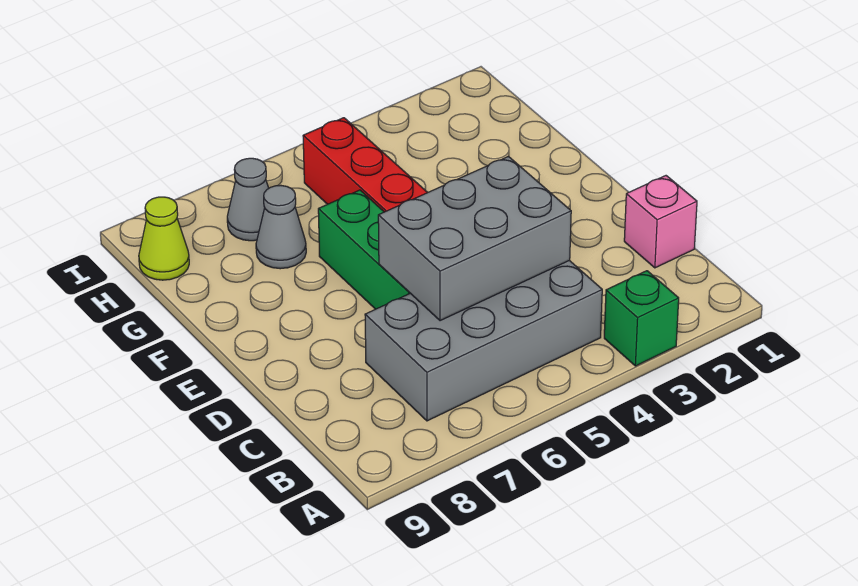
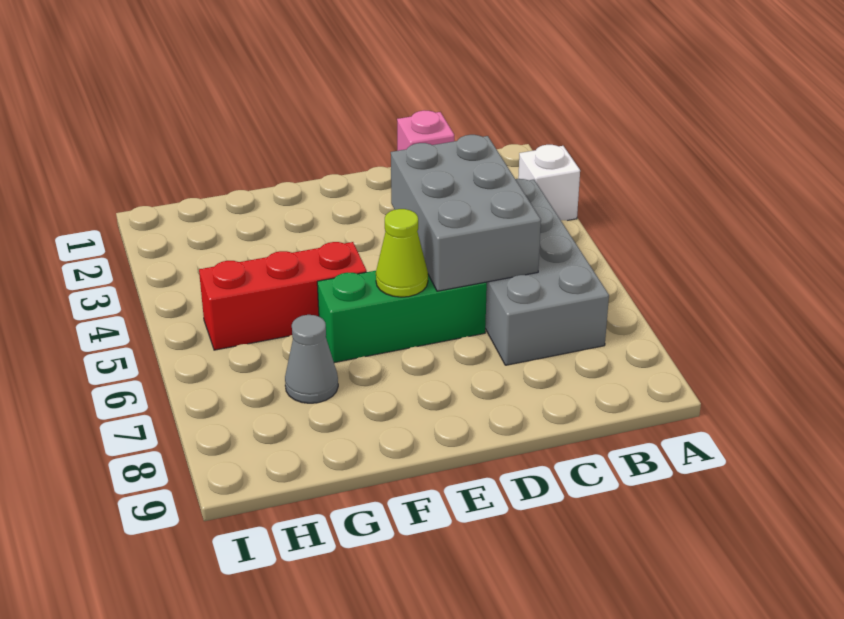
green brick A3 level 1 -> white brick A3 level 1
grey cone H7 level 1 -> none
lime cone H9 level 1 -> lime cone E6 level 2

